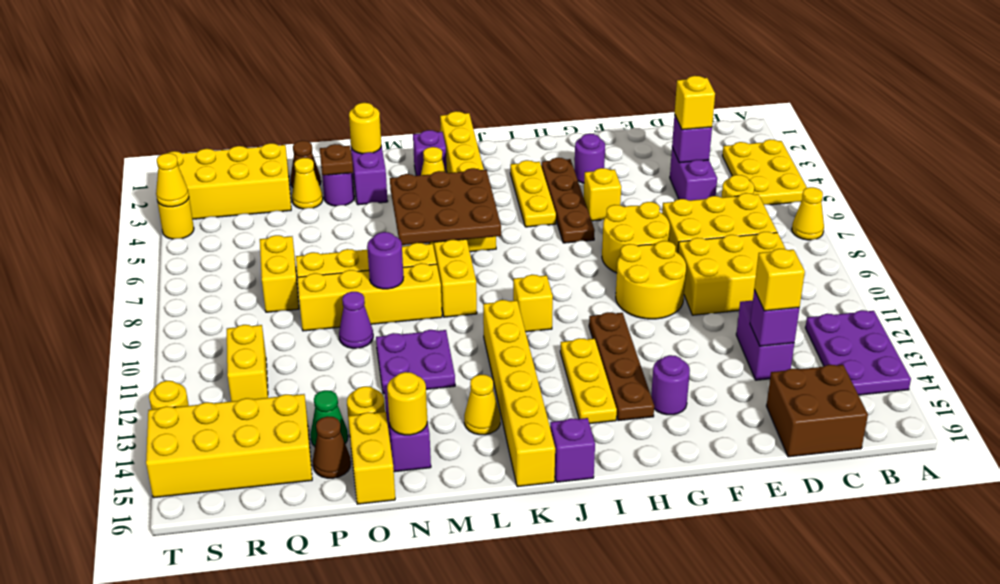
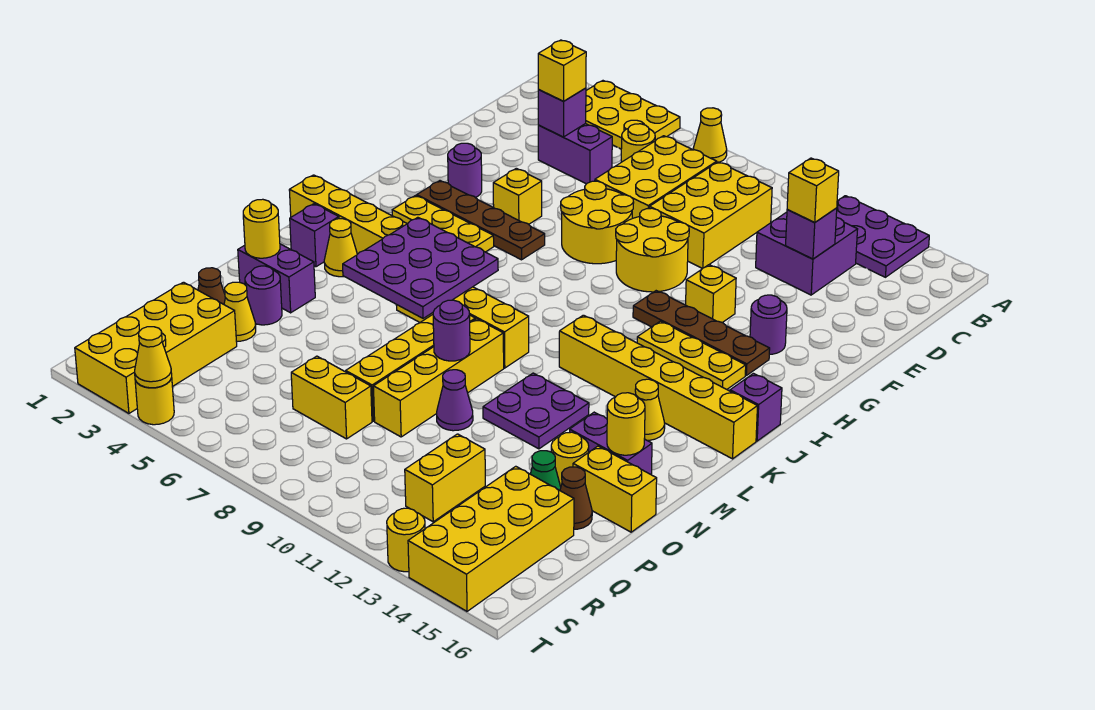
brown brick C15:D16 level 1 -> none
purple brick D12:D13 level 1 -> purple brick C12:D13 level 1
yellow brick J10 level 1 -> yellow brick G12 level 1
brown plate K5:M7 level 2 -> purple plate K5:M7 level 2
brown plate O3 level 2 -> none
yellow brick R11:R12 level 1 -> yellow brick Q12:R12 level 1

